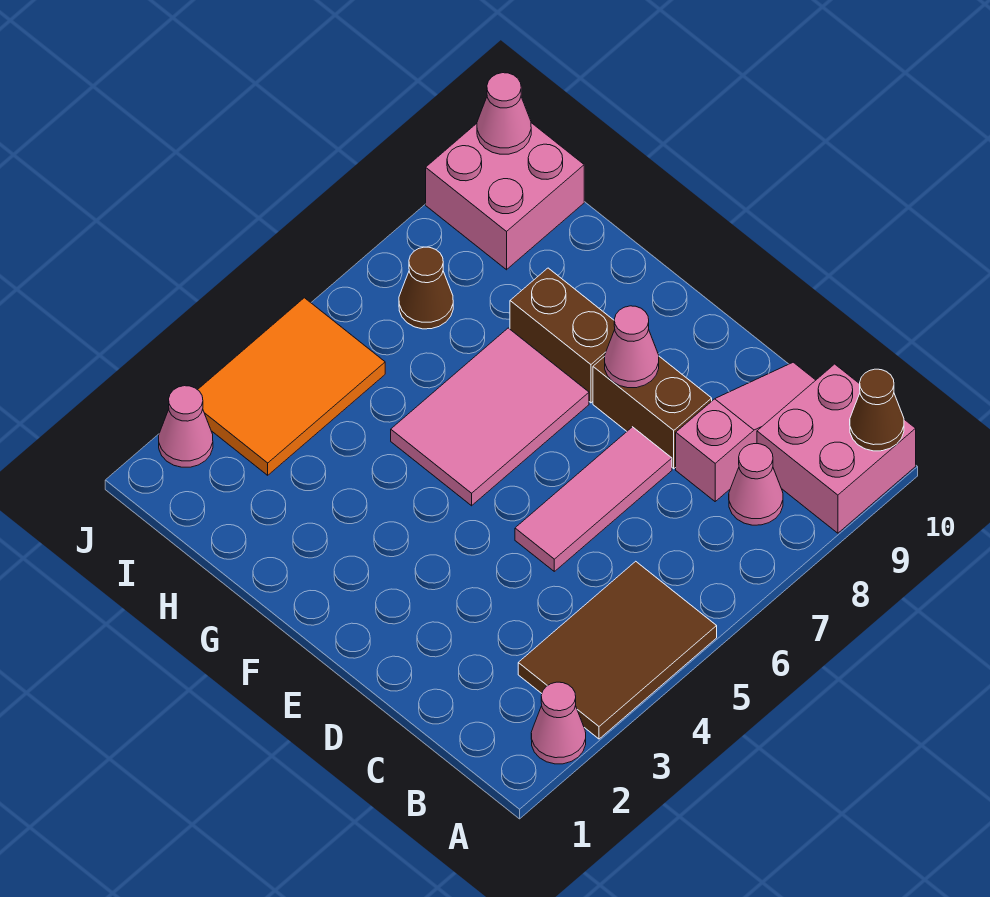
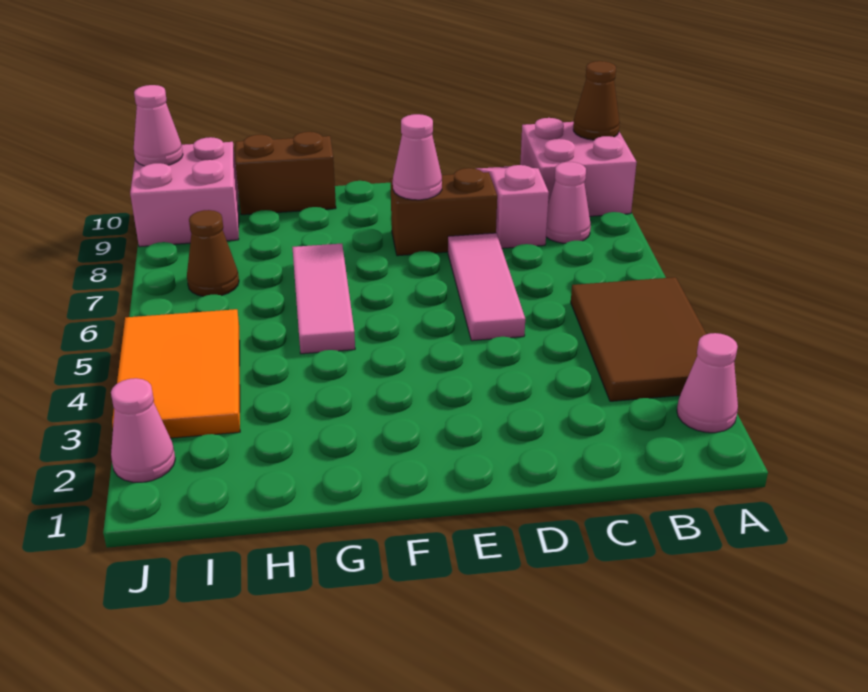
pink tile F5:G7 level 1 -> pink tile G5:G7 level 1
brown brick F8:G8 level 1 -> brown brick G10:H10 level 1

